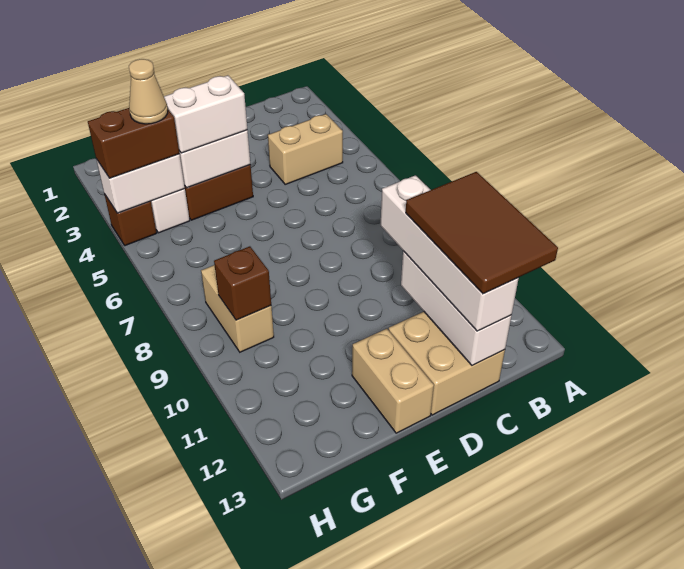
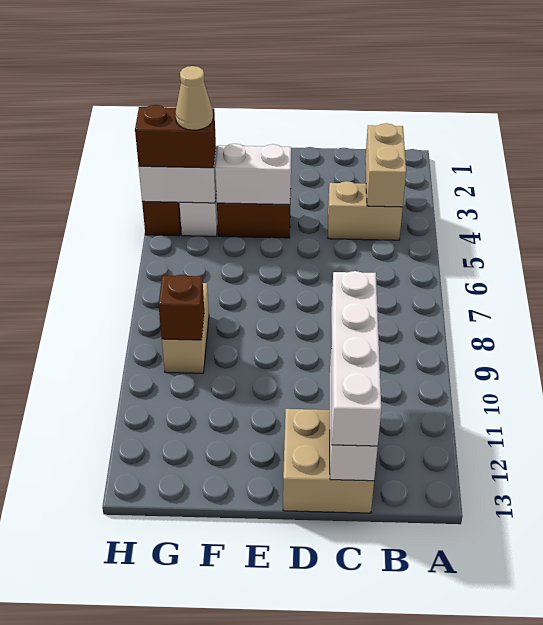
brown tile B11:C13 level 4 -> none
white brick E4:F4 level 3 -> none
tan brick E12:E13 level 1 -> tan brick B3:B4 level 2

